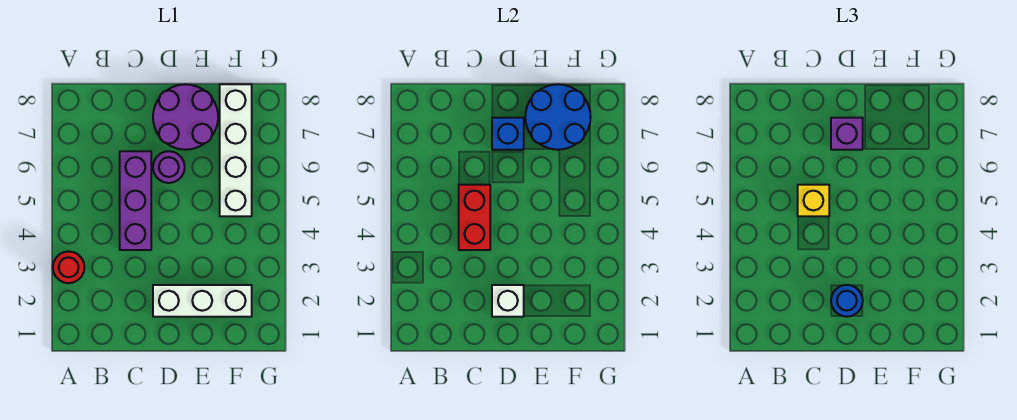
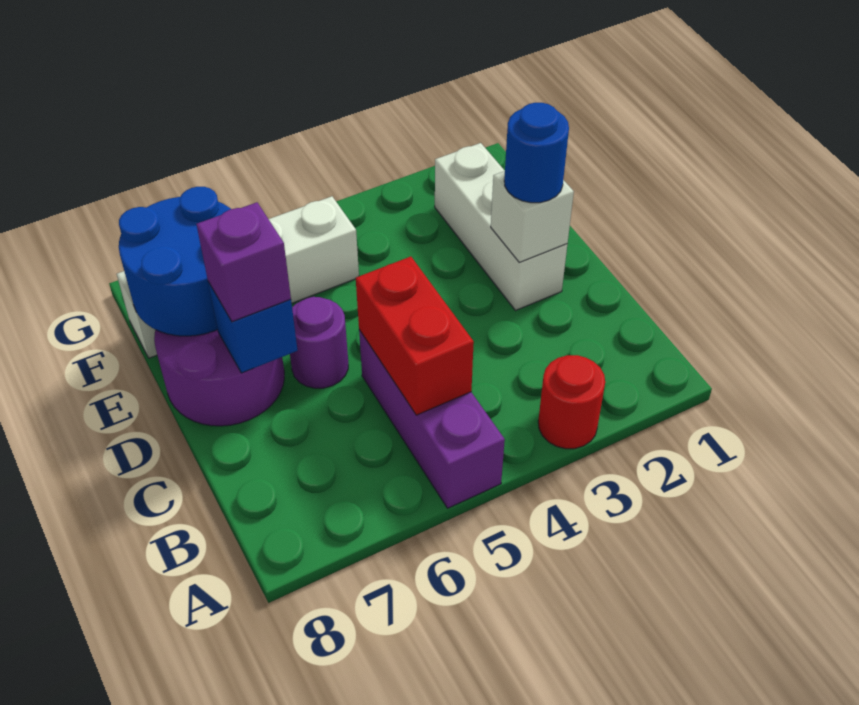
purple brick C4:C6 level 1 -> purple brick A5:C5 level 1
red brick C4:C5 level 2 -> red brick B5:C5 level 2
yellow brick C5 level 3 -> none

